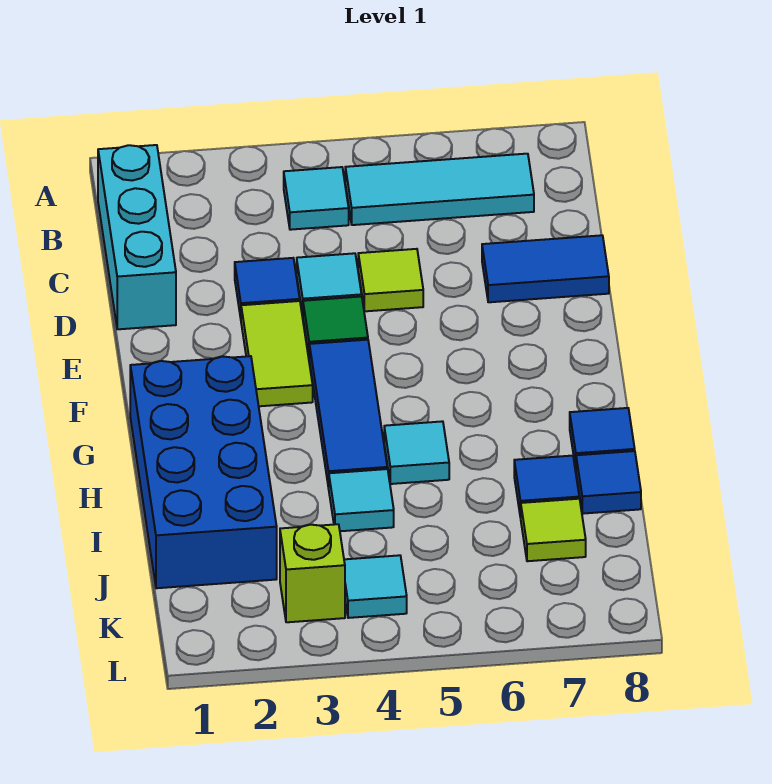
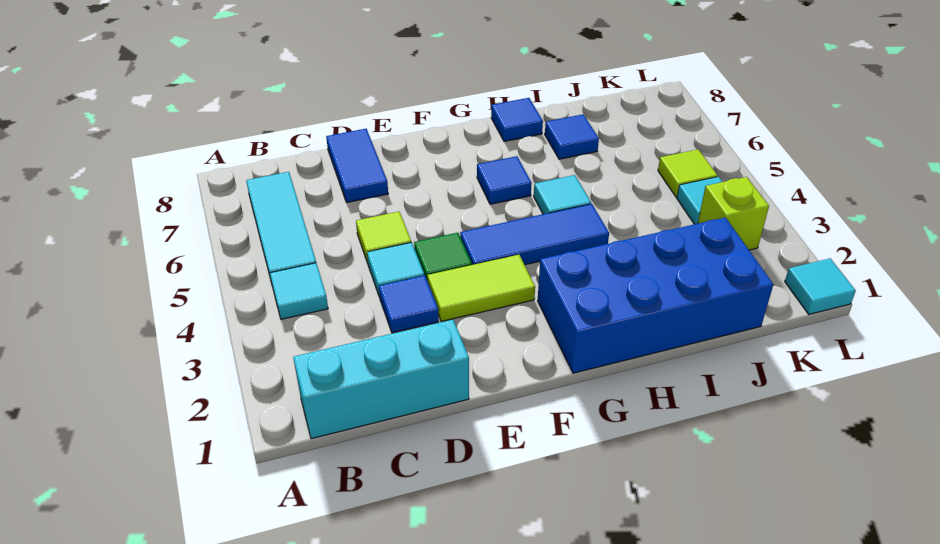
cyan tile I4 level 1 -> cyan tile L1 level 1
blue tile I8 level 1 -> blue tile G6 level 1
lime tile J7 level 1 -> lime tile K5 level 1

